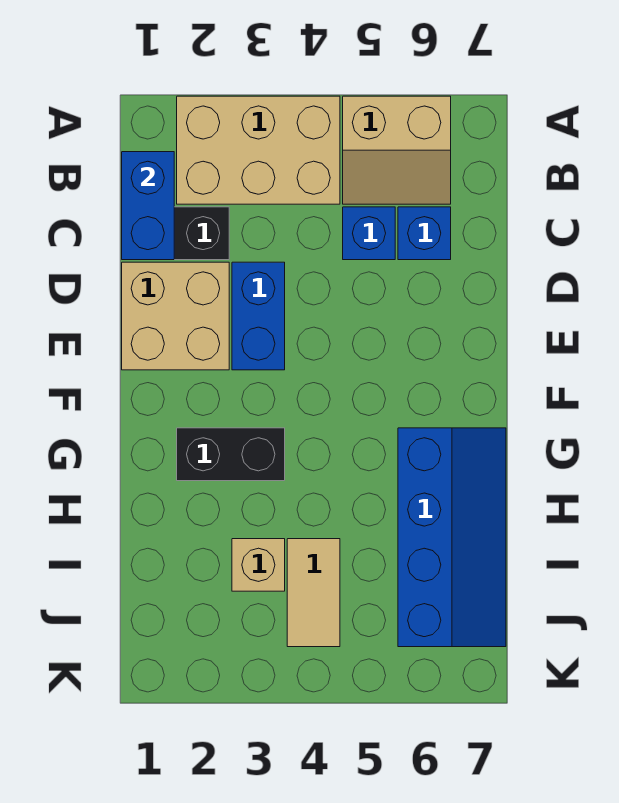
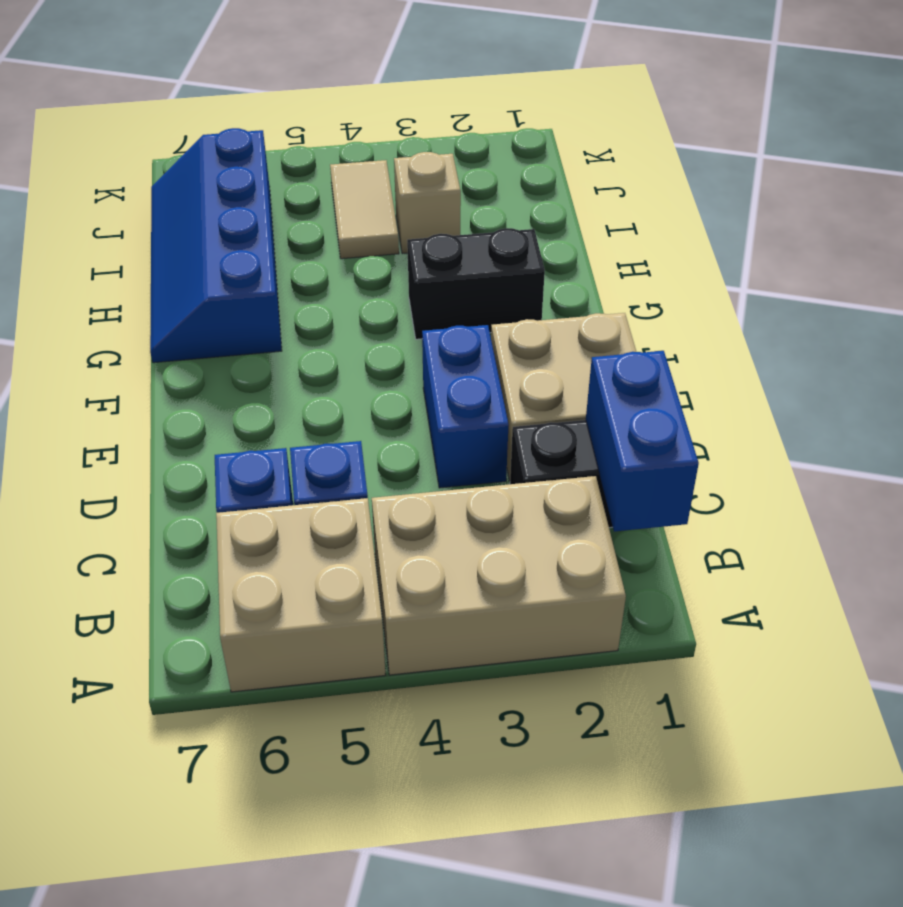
tan slope A5:B6 level 1 top A -> tan brick A5:B6 level 1

